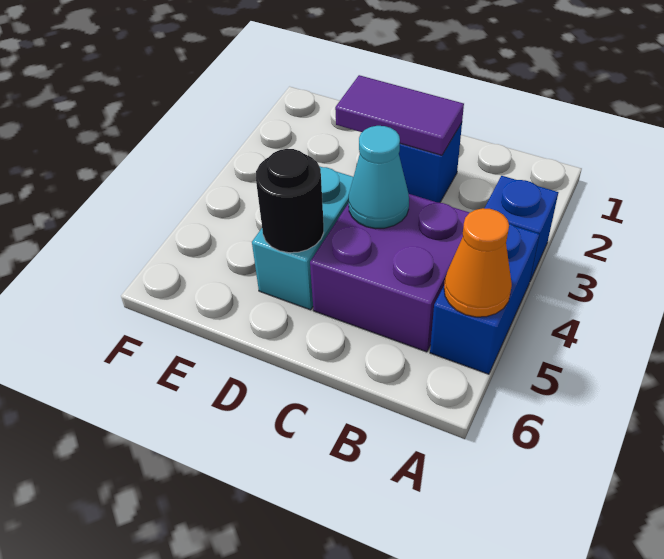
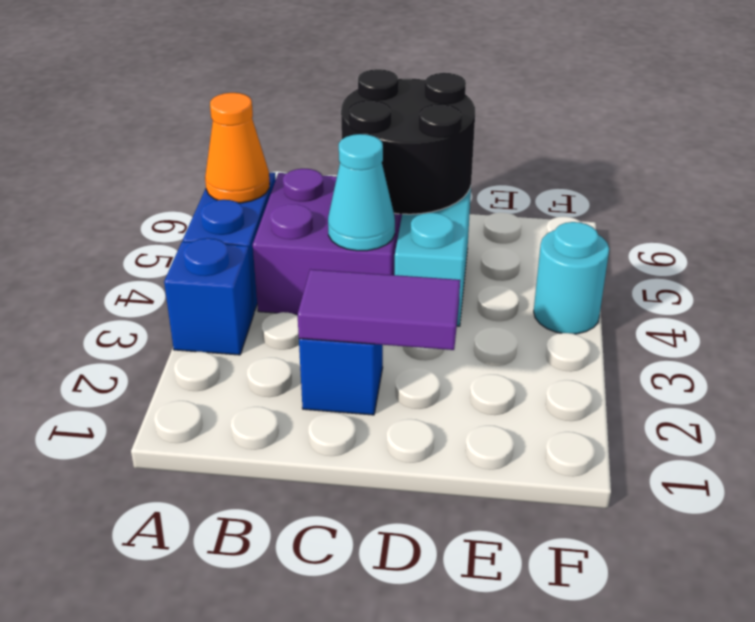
black round brick D5 level 2 -> black round brick C5:D6 level 2
none -> cyan round brick F4 level 1

